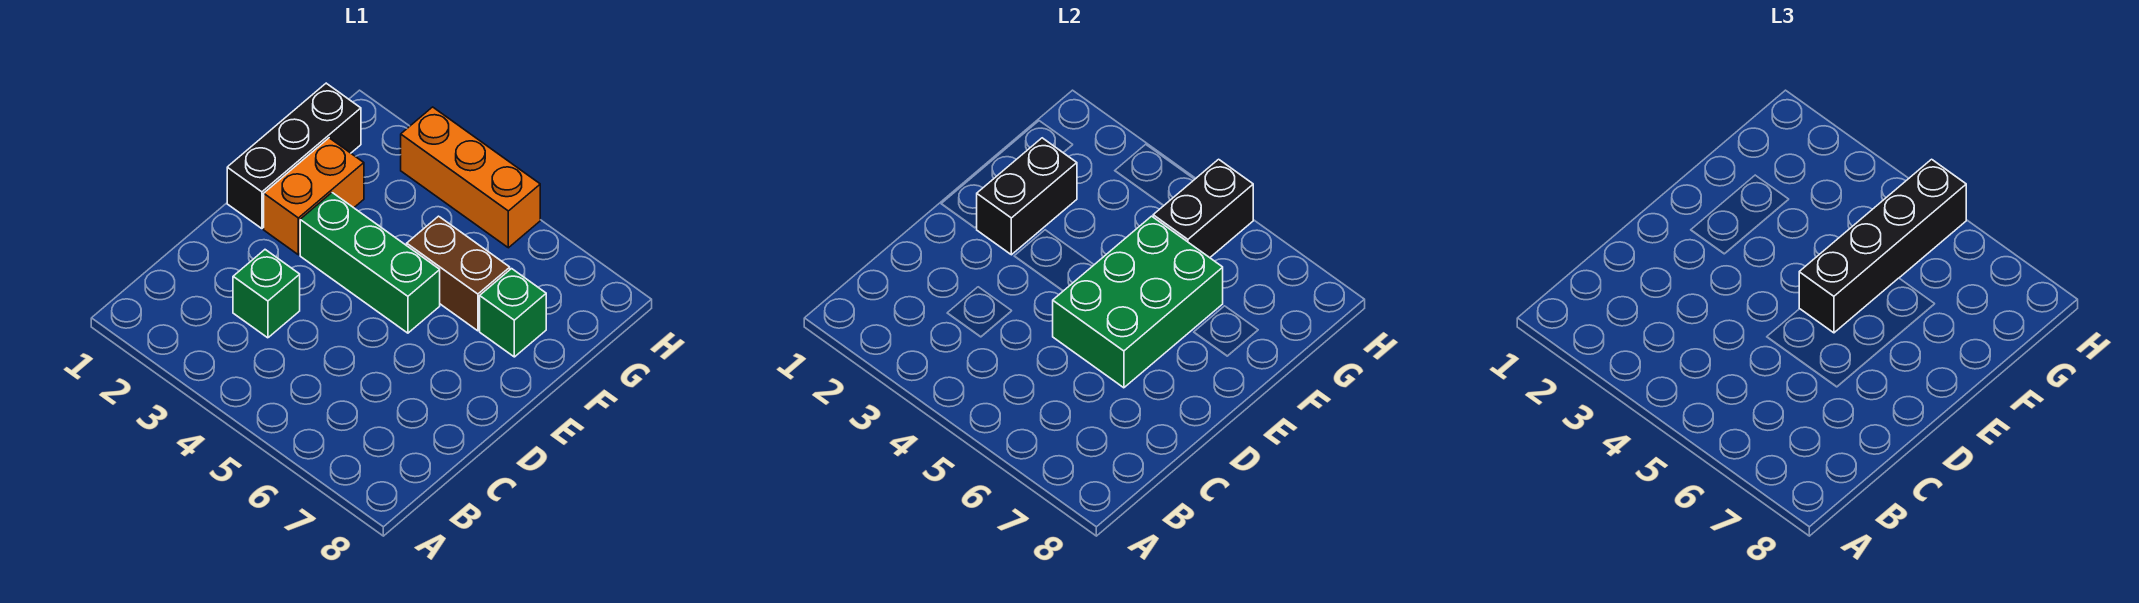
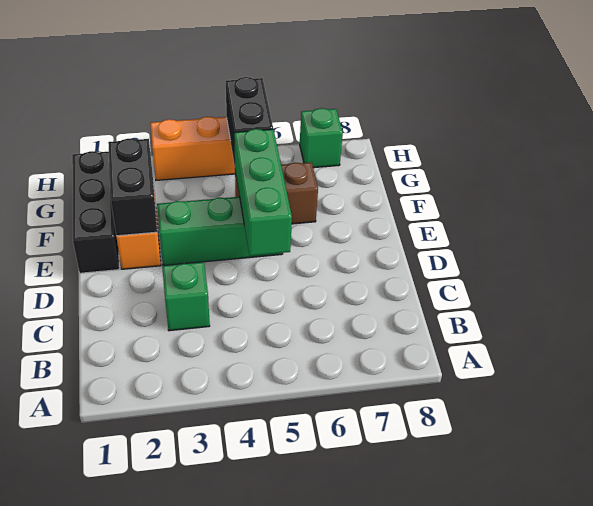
green brick D5:F6 level 2 -> green brick D5:F5 level 2
black brick E5:H5 level 3 -> none
green brick F7 level 1 -> green brick H7 level 1

